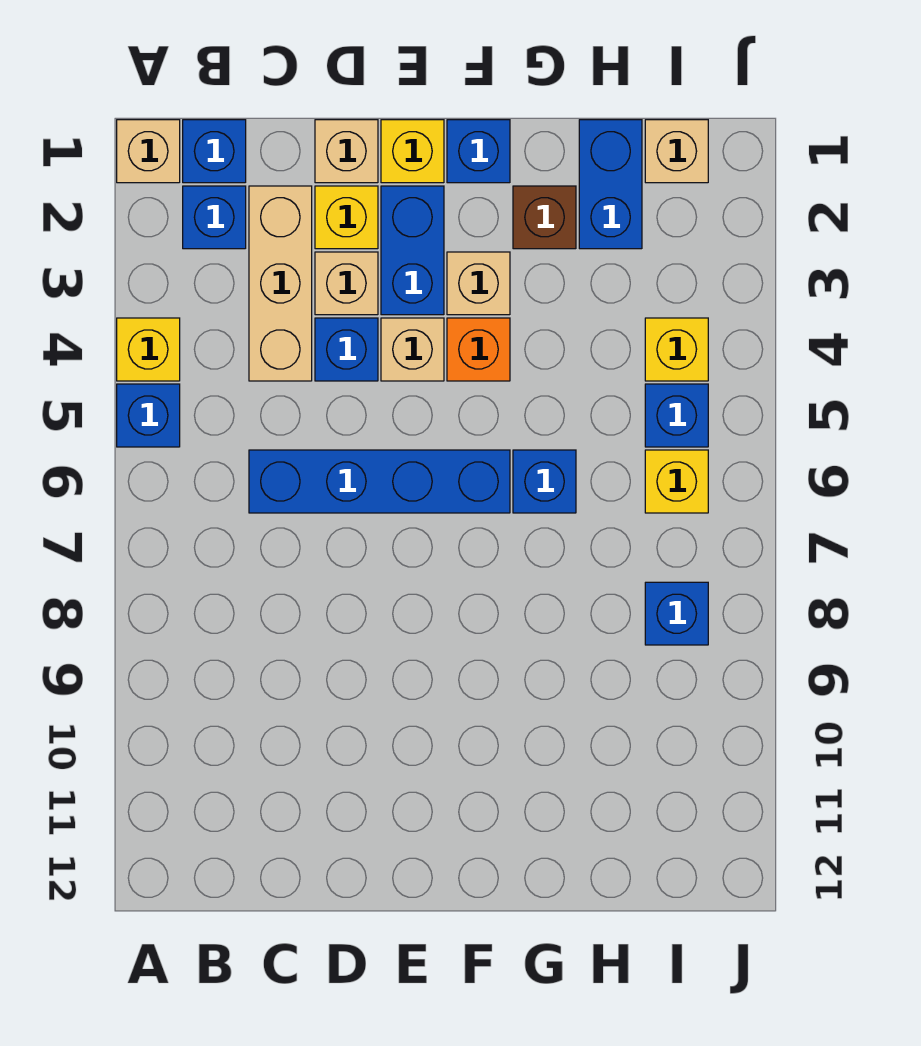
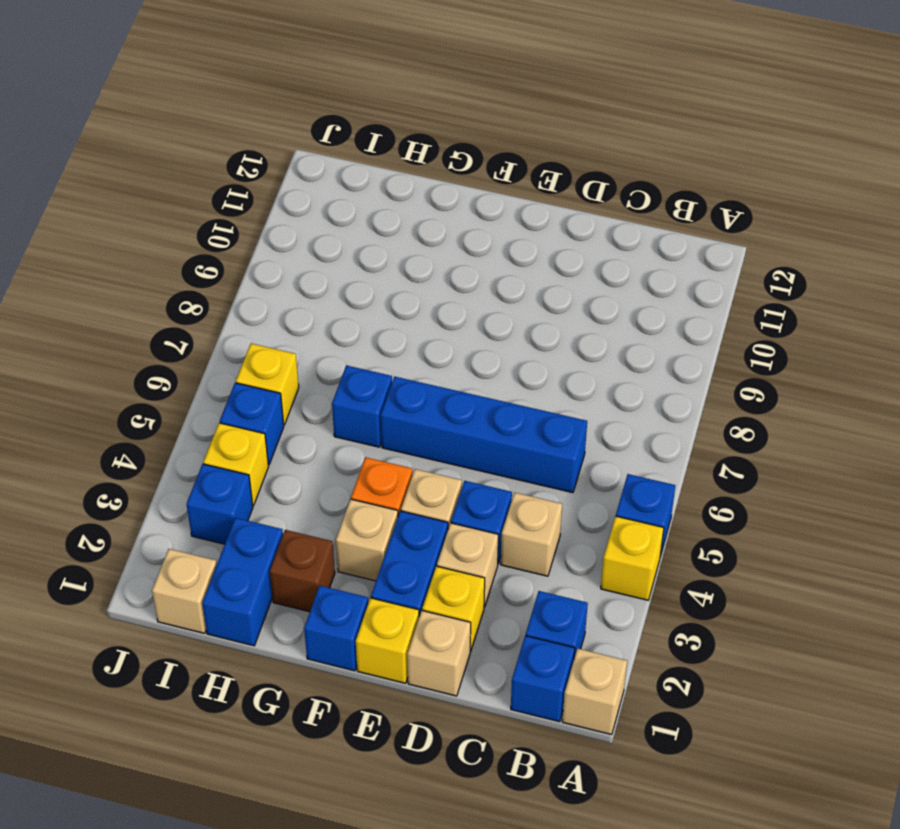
tan brick C2:C4 level 1 -> tan brick C4 level 1
blue brick I8 level 1 -> blue brick I3 level 1

